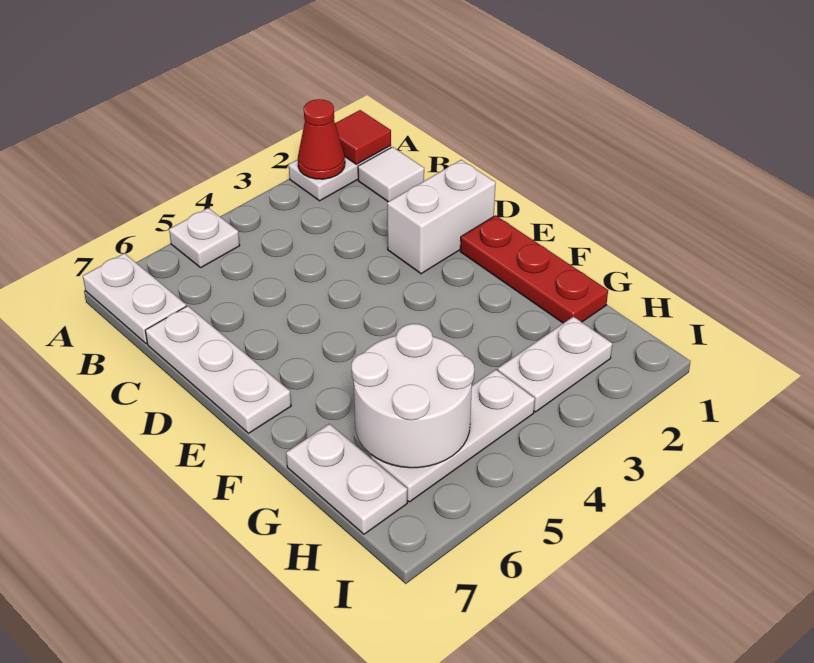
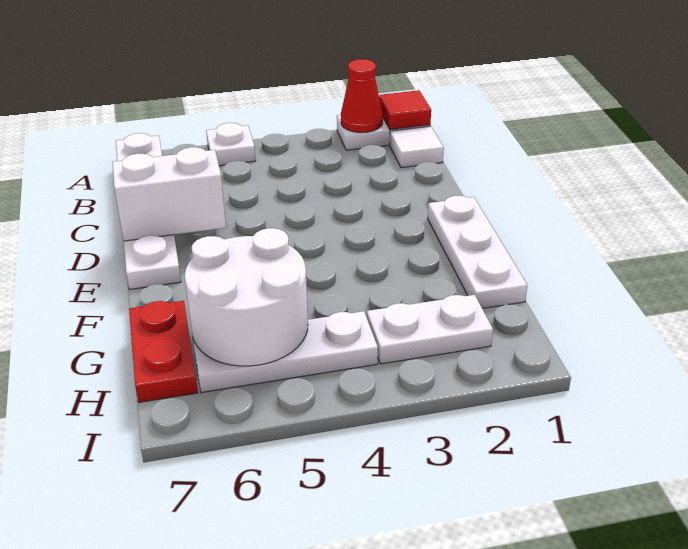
white brick D1:D2 level 1 -> white brick D6:D7 level 2
red plate E1:G1 level 1 -> white plate E1:G1 level 1
white plate G7:H7 level 1 -> red plate G7:H7 level 1

